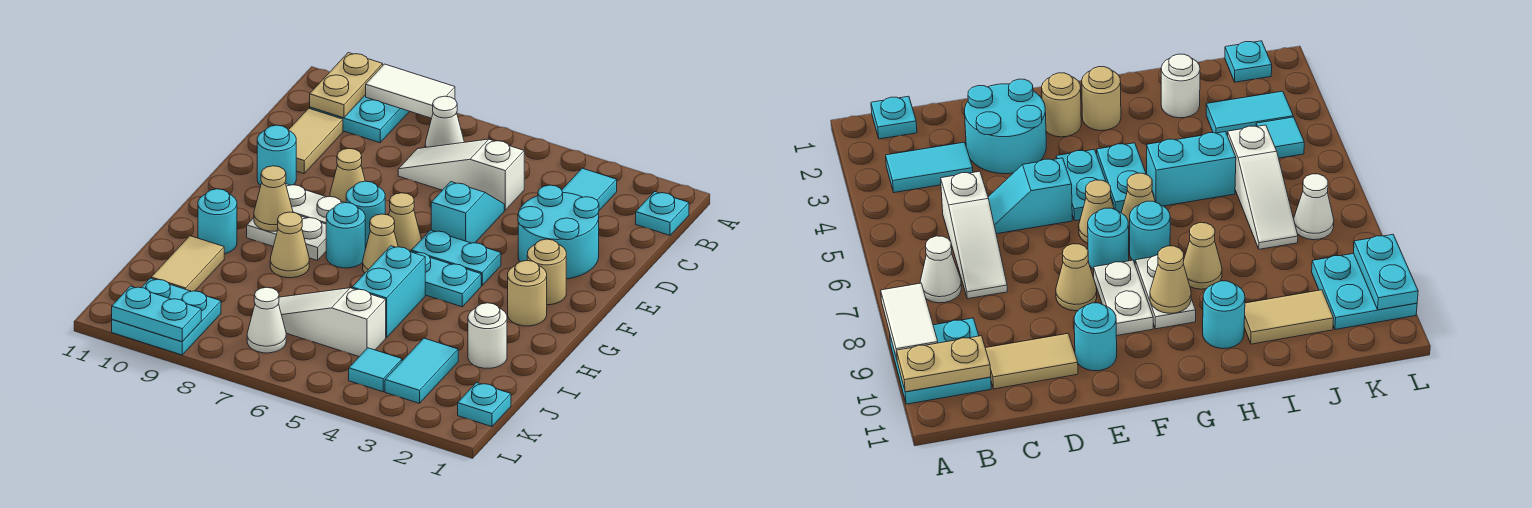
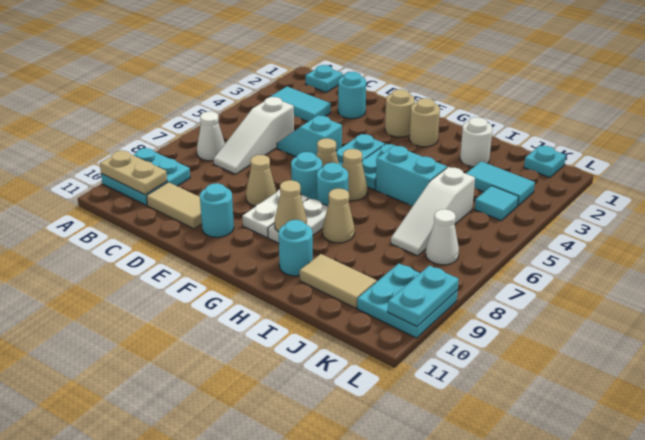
white tile A8:A9 level 2 -> none
cyan round brick D2:E3 level 1 -> cyan round brick D2 level 1

